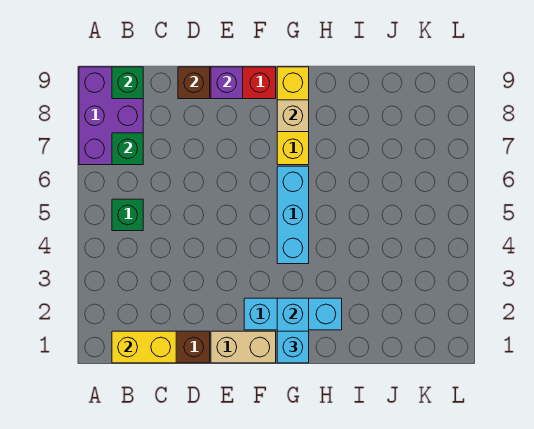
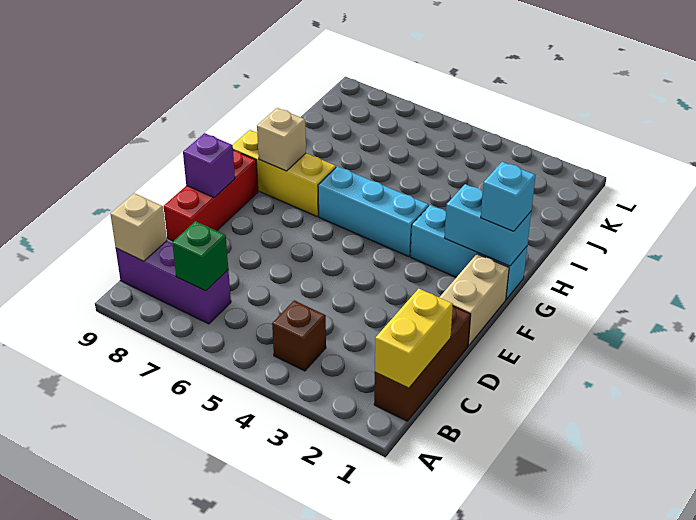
purple brick A7:B9 level 1 -> purple brick B7:B9 level 1
green brick B5 level 1 -> none
green brick B9 level 2 -> tan brick B9 level 2
brown brick D9 level 2 -> brown brick B4 level 1
cyan brick F2:H2 level 1 -> cyan brick G1:G3 level 1

